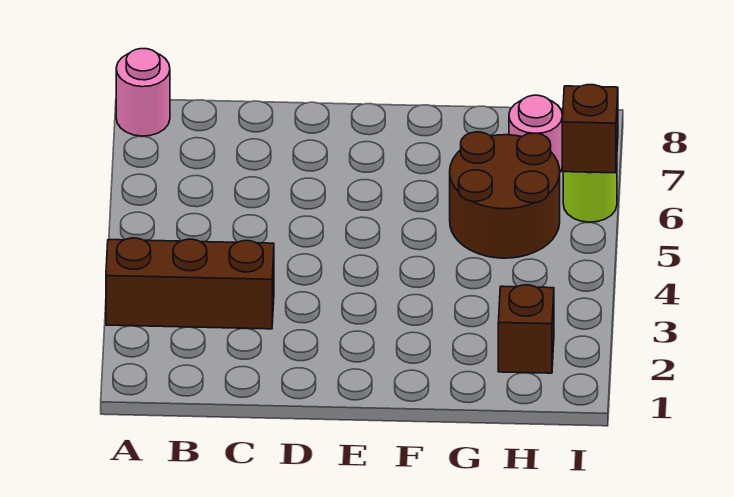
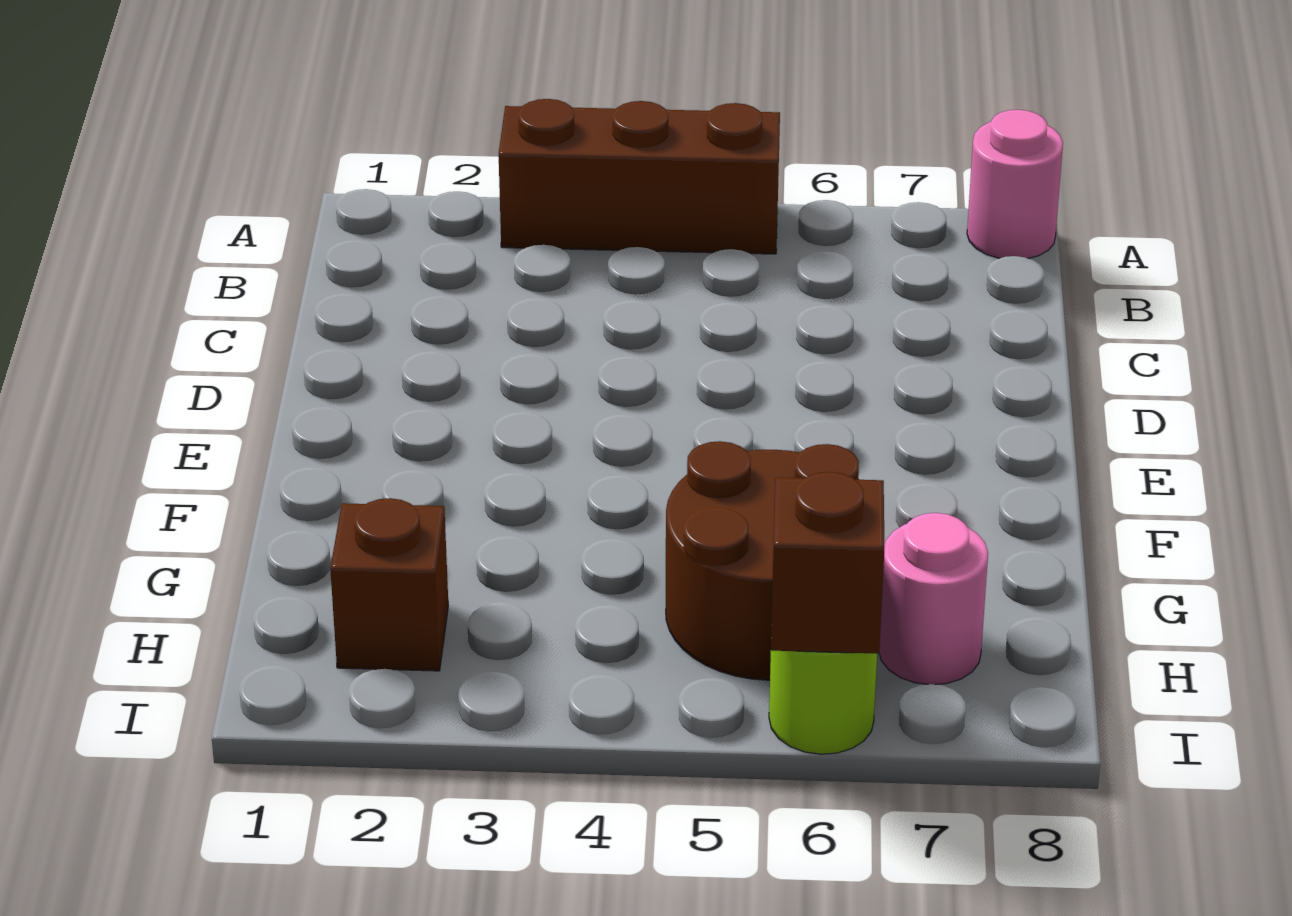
brown brick A3:C3 level 1 -> brown brick A3:A5 level 1

